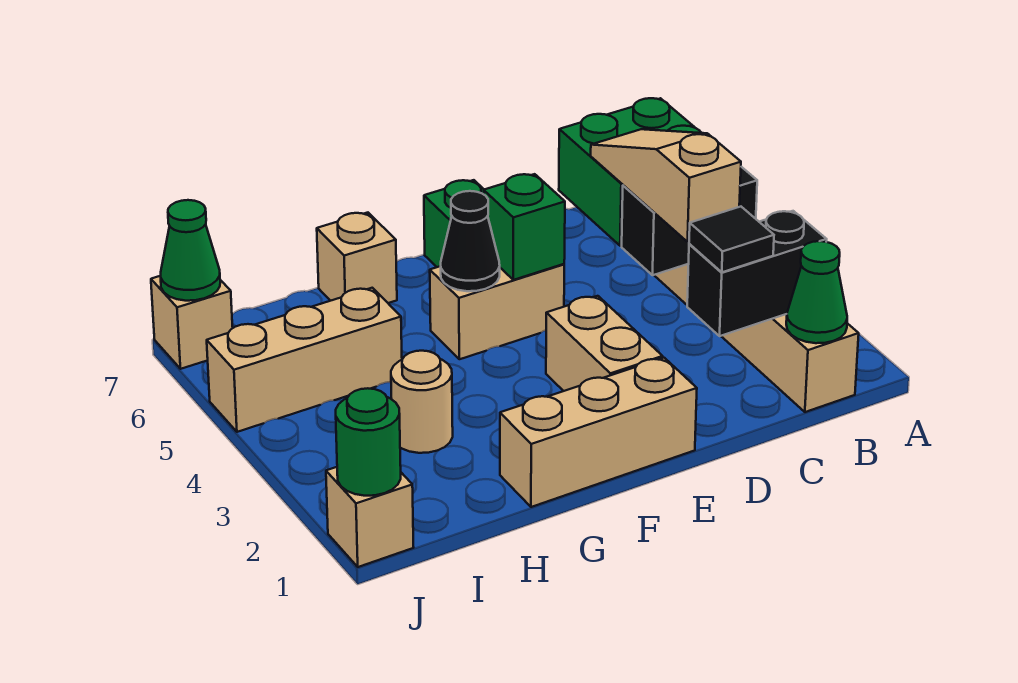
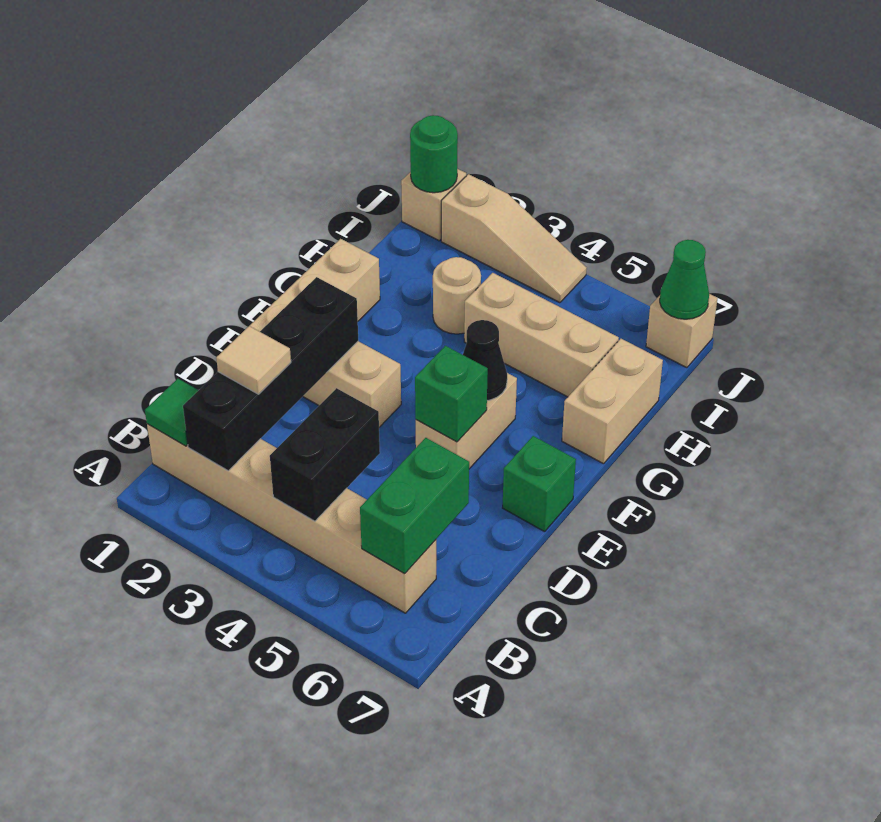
green cone B1 level 2 -> green tile B1 level 2
black brick B2:C2 level 2 -> black brick B2:E2 level 2
green brick B5:C6 level 2 -> green brick B6:C6 level 2
black tile C2 level 3 -> tan tile C2 level 3
tan slope C3:C5 level 3 top 3 -> tan slope J2:J4 level 1 top 2
tan brick G7 level 1 -> tan brick G7:H7 level 1
tan brick H5:J5 level 1 -> tan brick H4:H6 level 1

